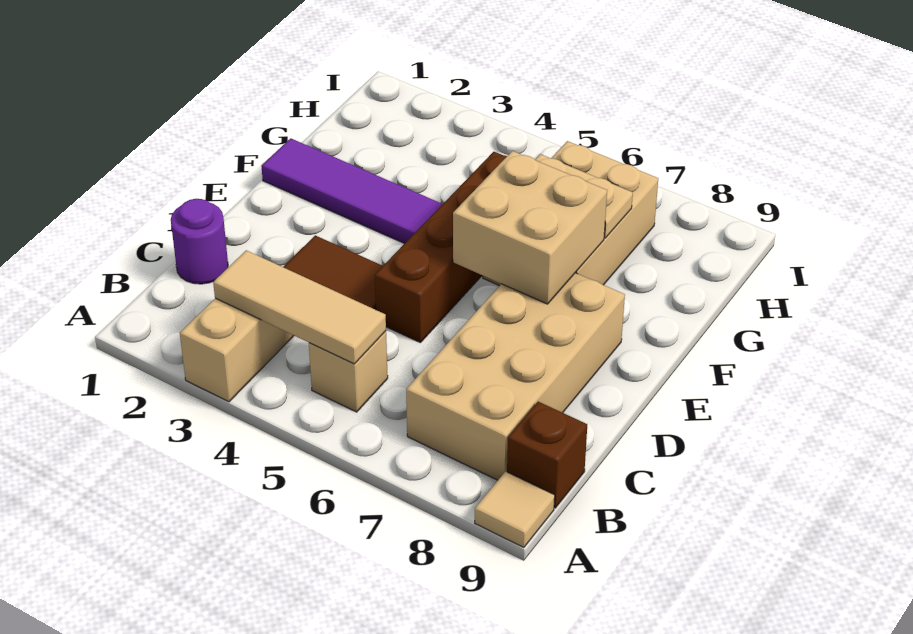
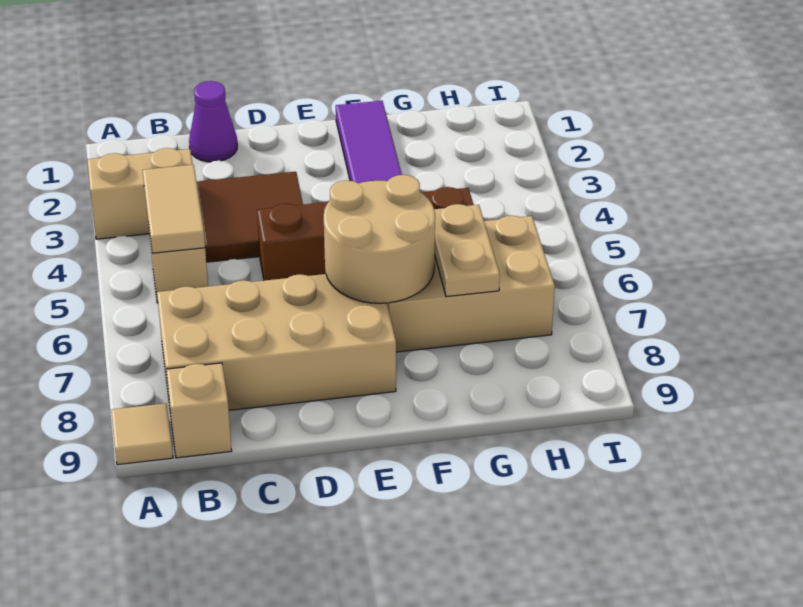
tan tile B3:B5 level 2 -> tan tile B4:B5 level 2
brown brick B9 level 1 -> tan brick B9 level 1
purple round brick C1 level 1 -> purple cone C1 level 1
tan brick E6:F7 level 2 -> tan round brick E6:F7 level 2

